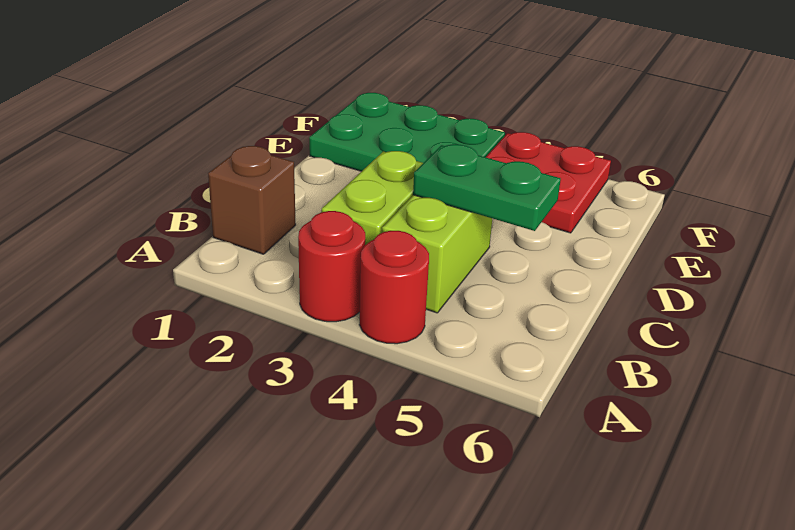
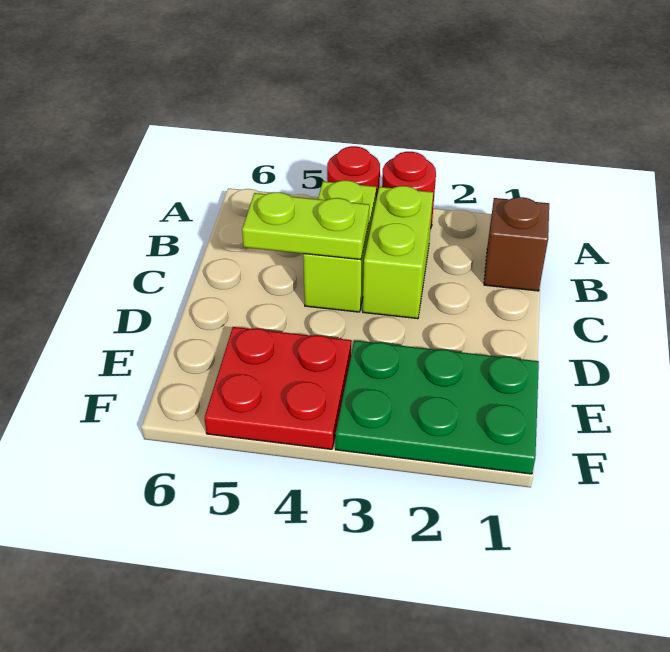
green plate C4:C5 level 2 -> lime plate C4:C5 level 2

